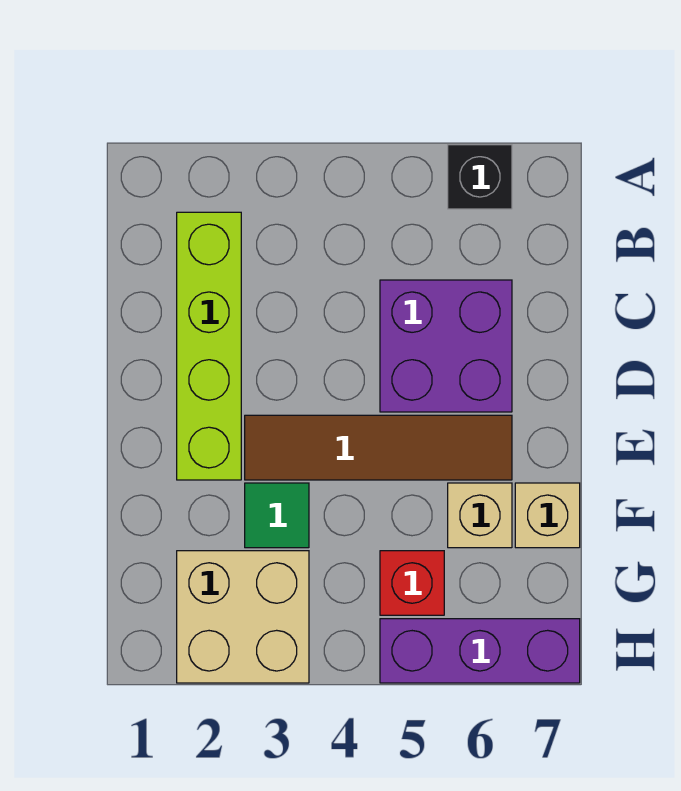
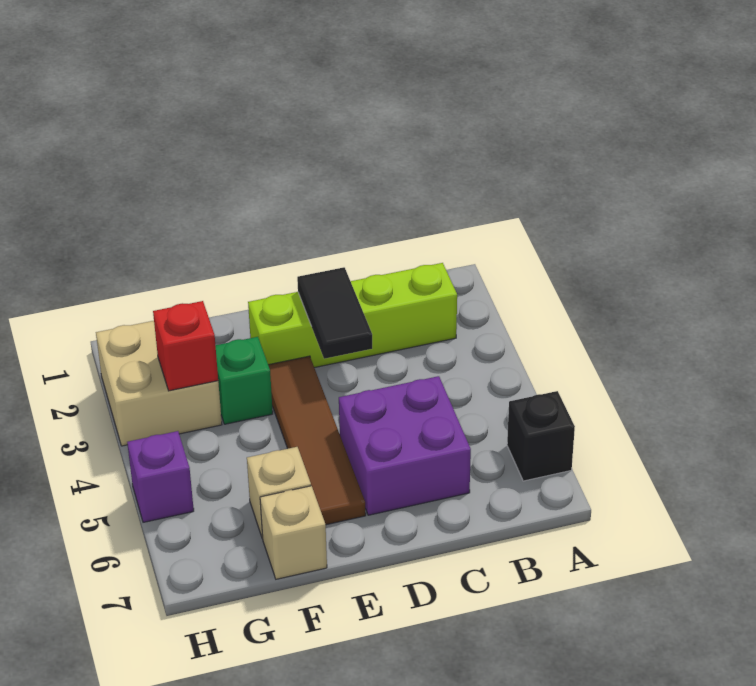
none -> black tile D2:D3 level 2
green tile F3 level 1 -> green brick F3 level 1
red brick G5 level 1 -> red brick G3 level 2
purple brick H5:H7 level 1 -> purple brick H5 level 1

